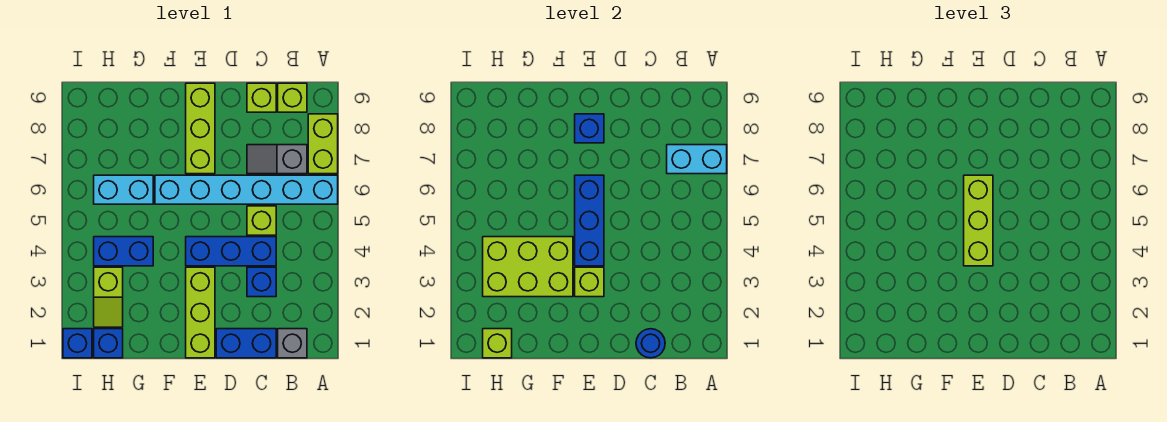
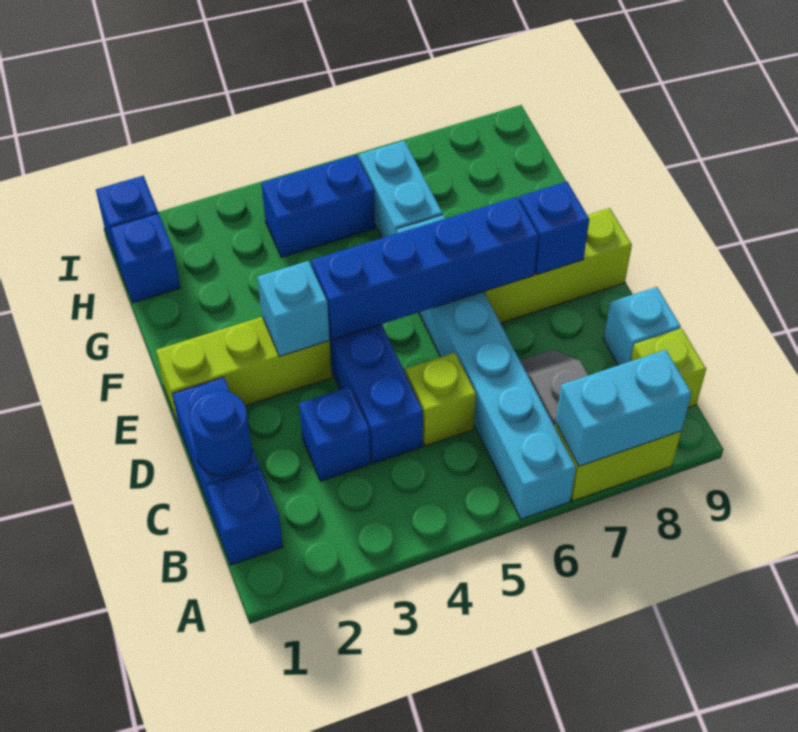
cyan brick A7:B7 level 2 -> cyan brick A7:A8 level 2
grey brick B1 level 1 -> blue brick B1 level 1
lime brick C9 level 1 -> cyan brick C9 level 1
lime brick E3 level 2 -> cyan brick E3 level 2
blue brick E4:E6 level 2 -> blue brick E4:E7 level 2
lime brick E4:E6 level 3 -> none
lime brick F3:H4 level 2 -> none
blue brick G4:H4 level 1 -> blue brick H4:H5 level 1
lime brick H1 level 2 -> none
lime slope H2:H3 level 1 top 3 -> none

